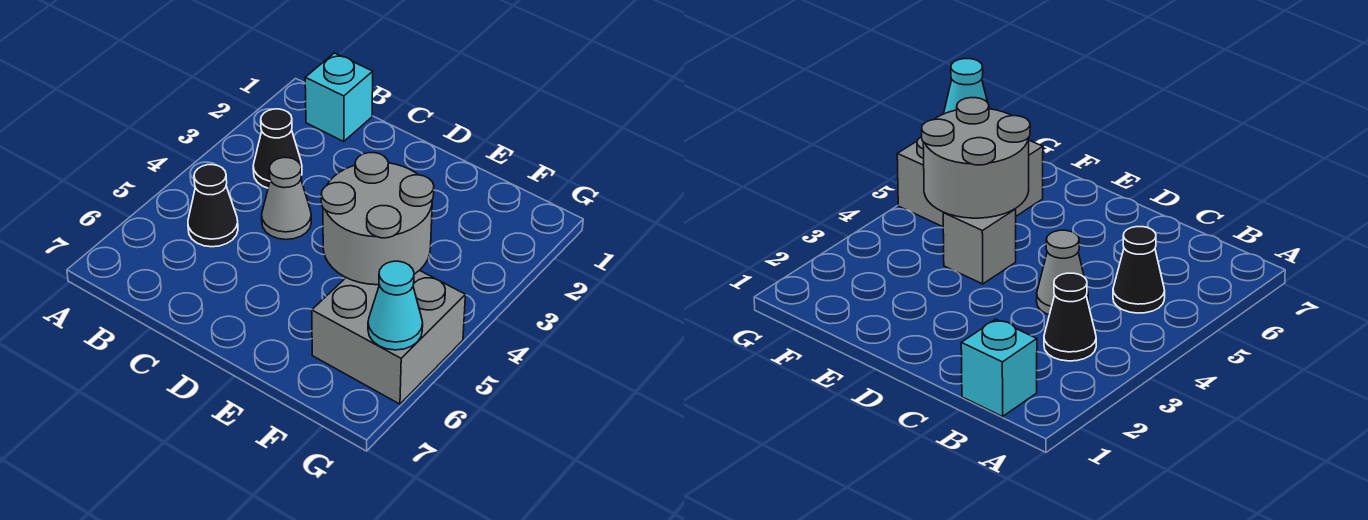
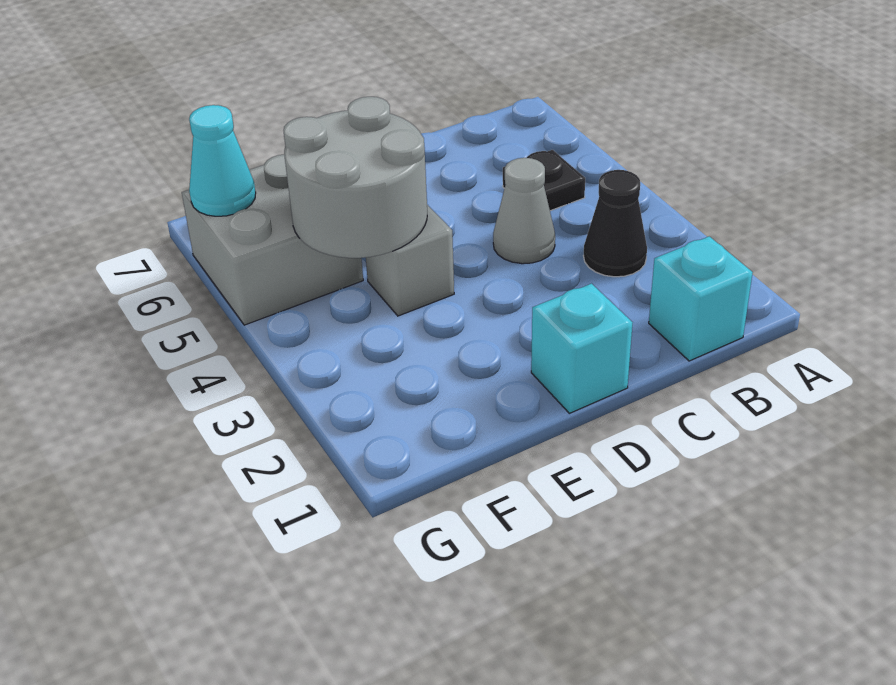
black cone B5 level 1 -> black plate B5 level 1
none -> cyan brick D1 level 1

